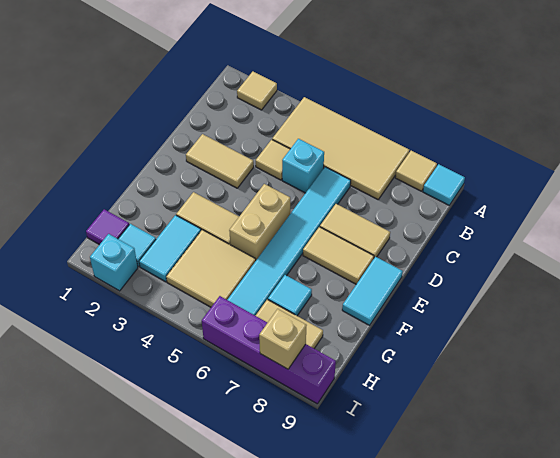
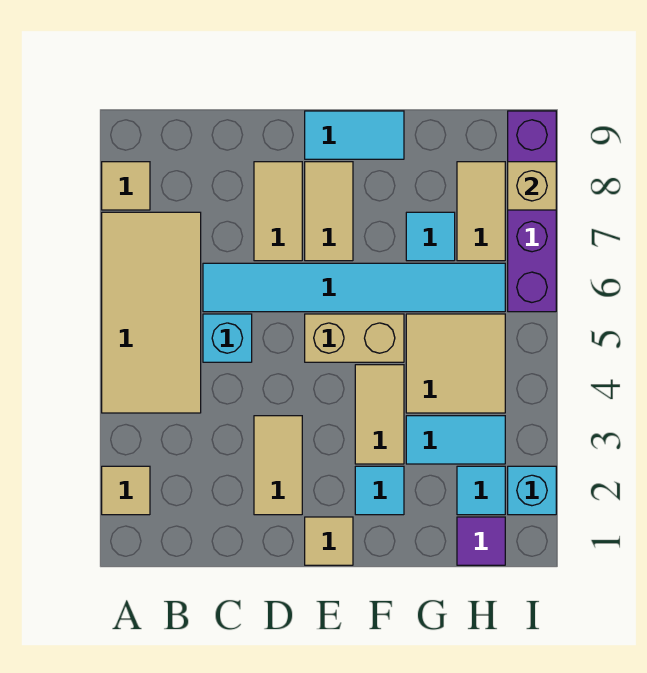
cyan tile A9 level 1 -> cyan tile F2 level 1
tan tile C4 level 1 -> tan tile E1 level 1

